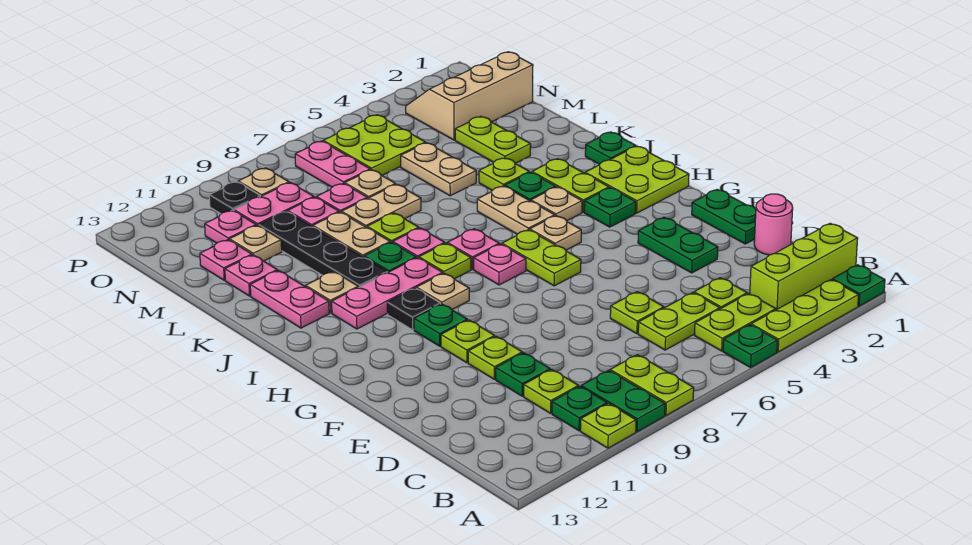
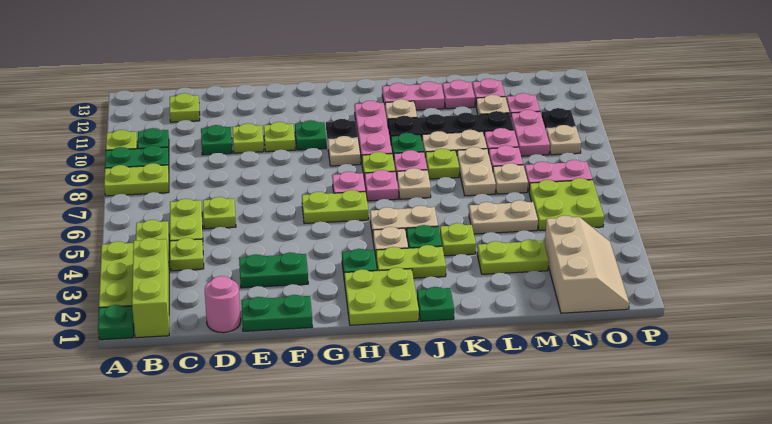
green plate A5 level 1 -> none
lime plate C10 level 1 -> lime plate C12 level 1
tan plate H5 level 1 -> tan plate J7 level 1

